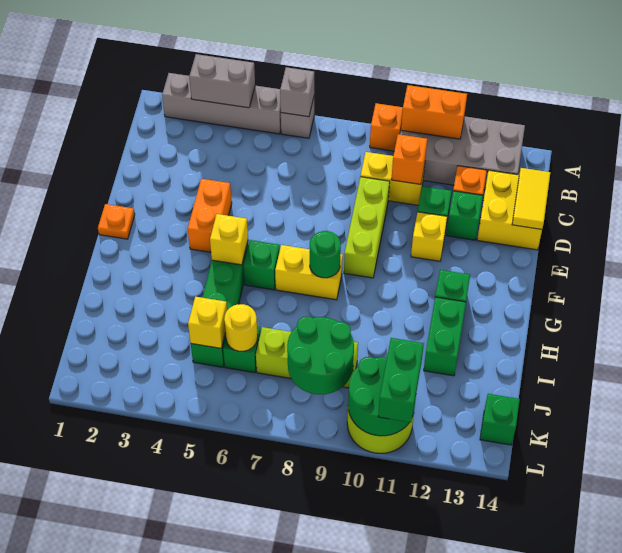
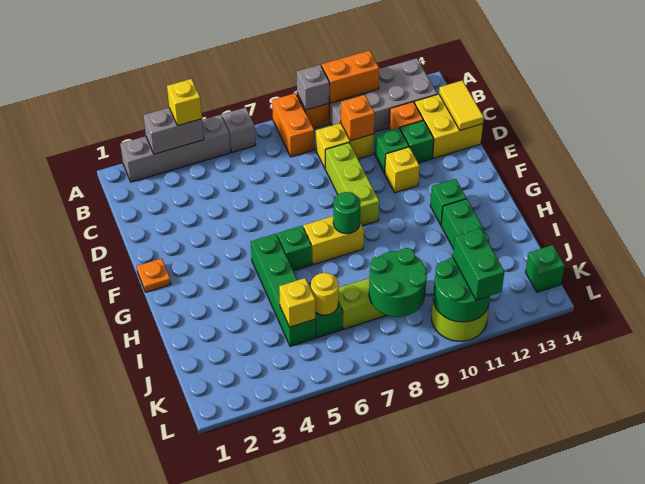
grey brick A6 level 2 -> grey brick A9 level 2
orange brick E4:F4 level 1 -> orange brick A8:B8 level 1
yellow brick G5 level 2 -> yellow brick A4 level 3

